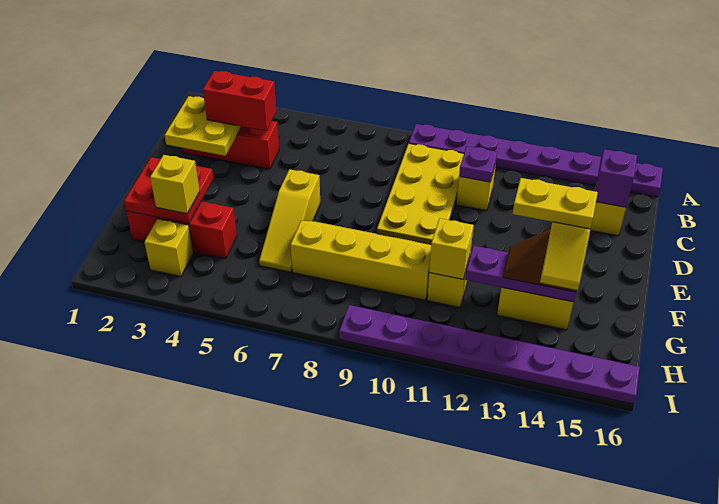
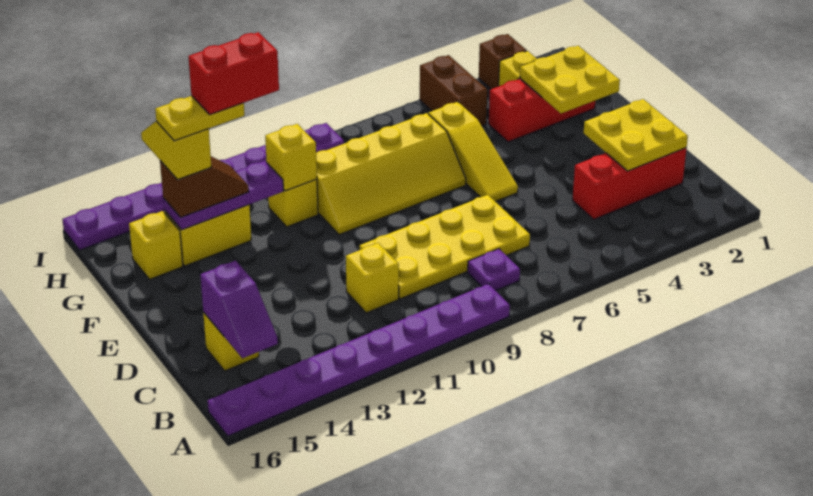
yellow plate B9:E10 level 1 -> yellow plate C7:D10 level 1
red brick C3:C4 level 3 -> red brick G12:G13 level 6
purple plate C11 level 2 -> purple plate B8 level 1
yellow slope E6:G6 level 1 top E -> yellow slope E6:G6 level 1 top G
red plate F2:G3 level 2 -> yellow plate F2:G3 level 2
yellow brick G3 level 3 -> yellow brick G15 level 1
none -> brown brick H5:I5 level 1
none -> brown brick I3 level 1

